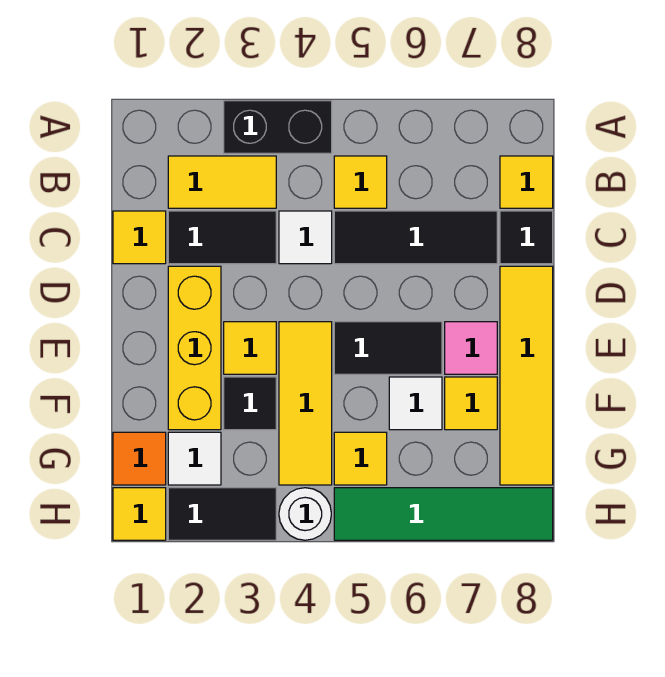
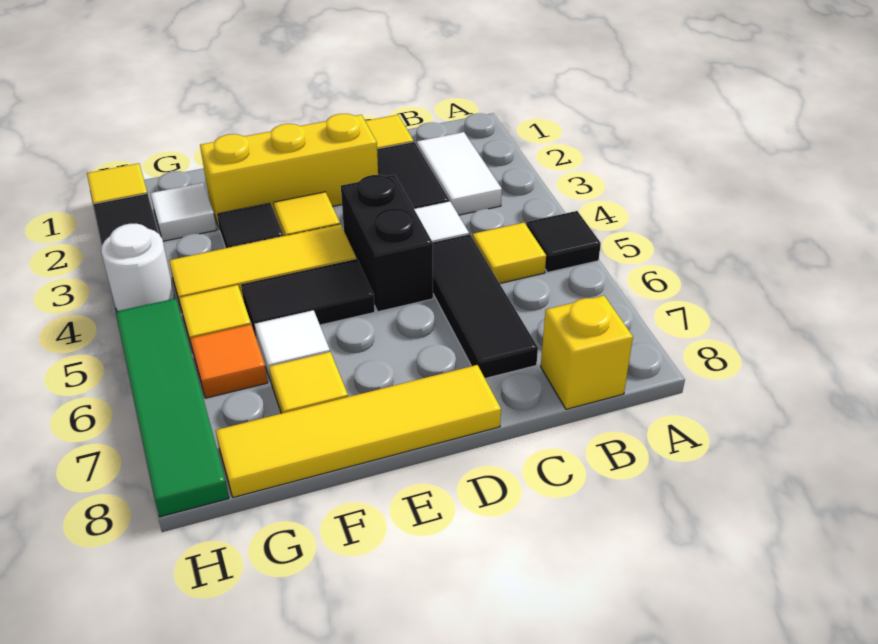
black brick A3:A4 level 1 -> black brick D4:D5 level 1
yellow tile B2:B3 level 1 -> white tile B2:B3 level 1
yellow tile B8 level 1 -> yellow brick B8 level 1
black tile C8 level 1 -> black tile A5 level 1
black tile E5:E6 level 1 -> black tile E5:F5 level 1
pink tile E7 level 1 -> none
orange tile G1 level 1 -> orange tile G6 level 1

